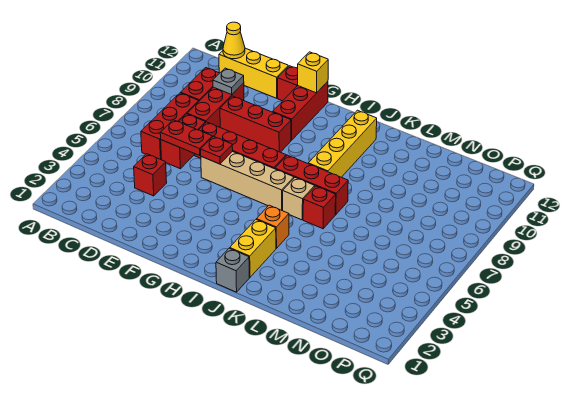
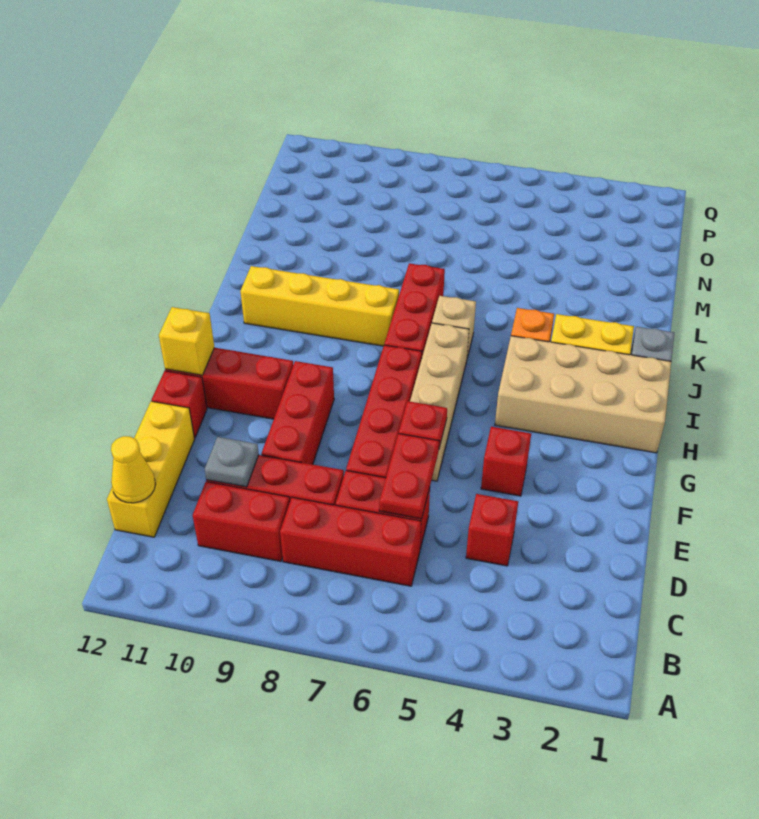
none -> tan brick H1:I4 level 1
red brick K6 level 1 -> red brick F4 level 1

